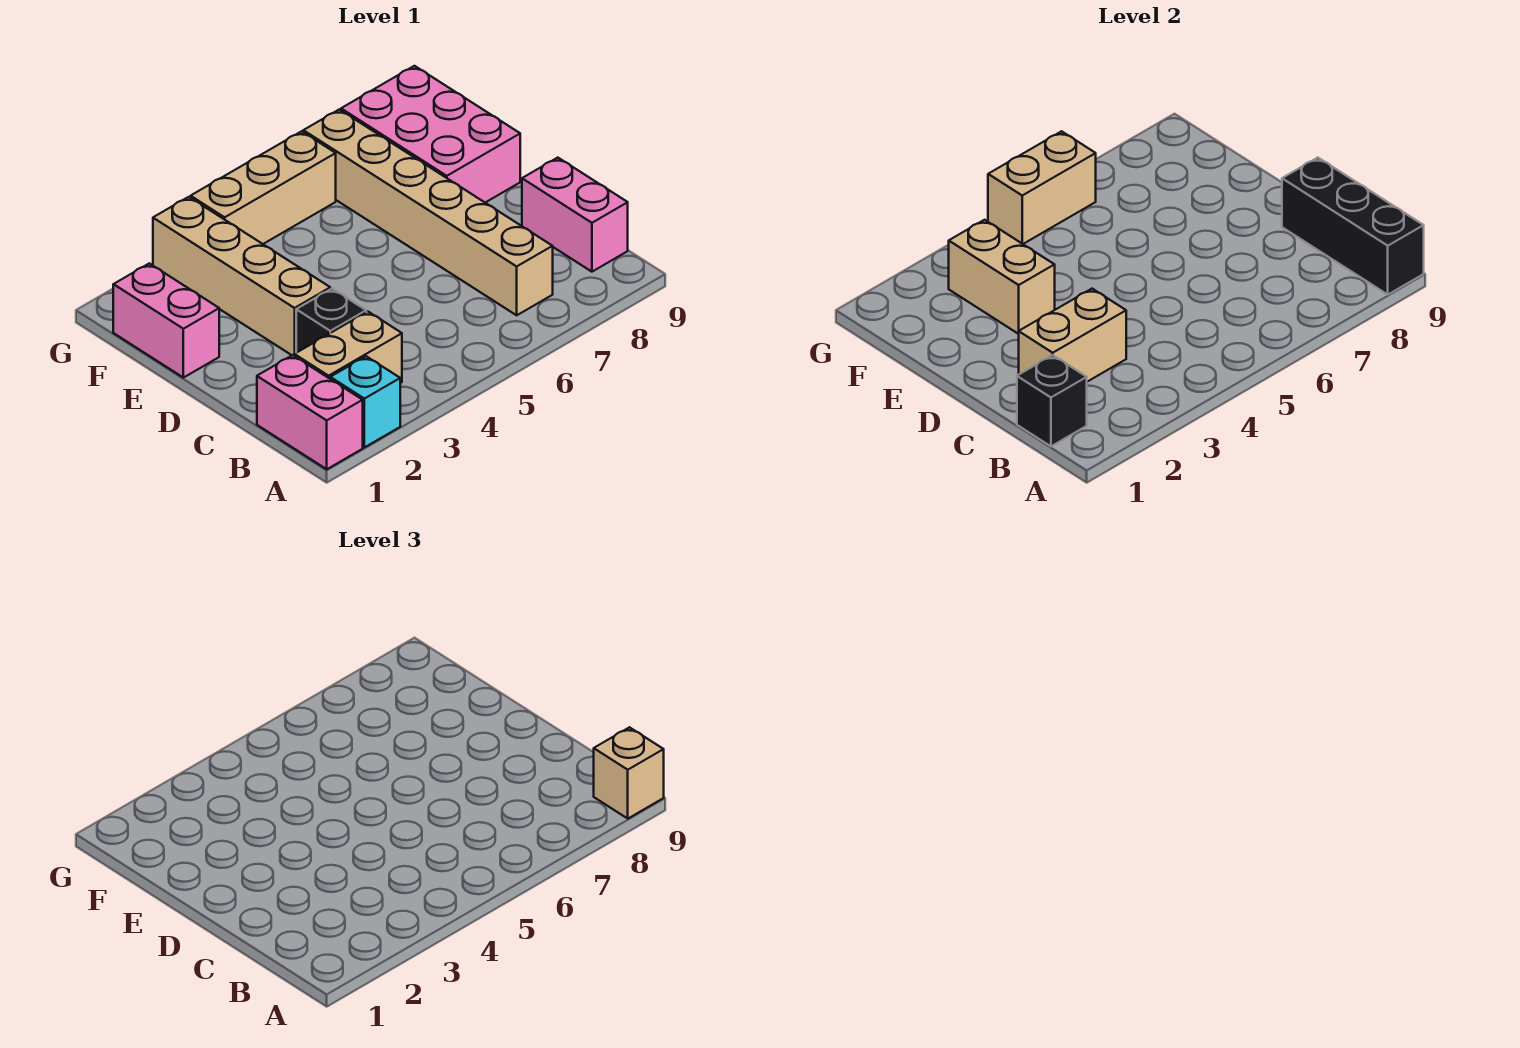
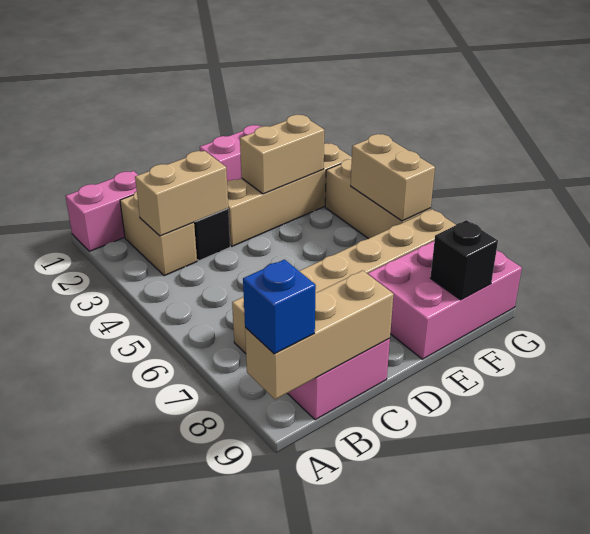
cyan brick A2 level 1 -> none
black brick A9:C9 level 2 -> tan brick A9:C9 level 2
tan brick A9 level 3 -> blue brick A9 level 3
black brick B1 level 2 -> black brick F9 level 2
tan brick C2:C3 level 2 -> tan brick B3:C3 level 2

